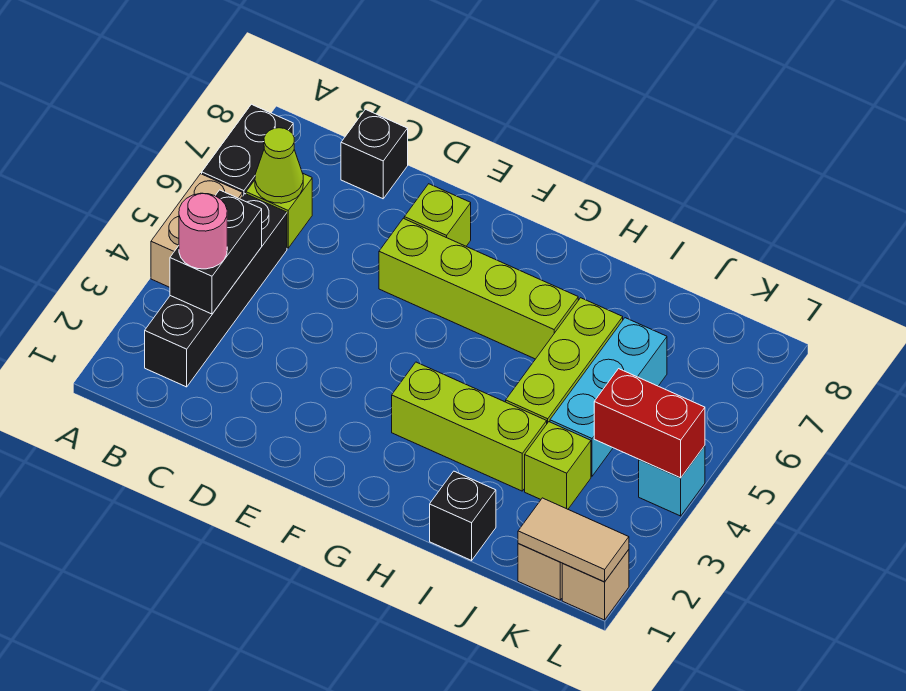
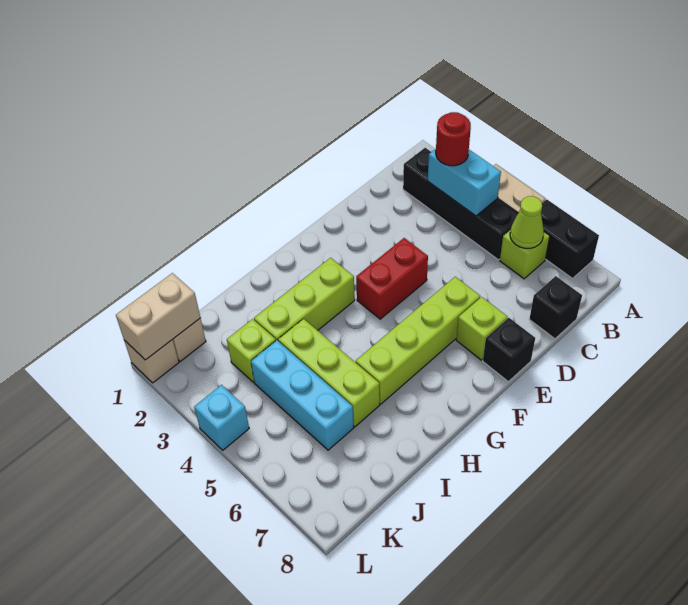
black brick B3:B4 level 2 -> cyan brick B3:B4 level 2
pink round brick B3 level 3 -> red round brick B3 level 3
black brick I1 level 1 -> black brick E8 level 1
tan tile K1:L1 level 2 -> tan brick K1:L1 level 2
red brick K4:L4 level 2 -> red brick E4:F4 level 1

